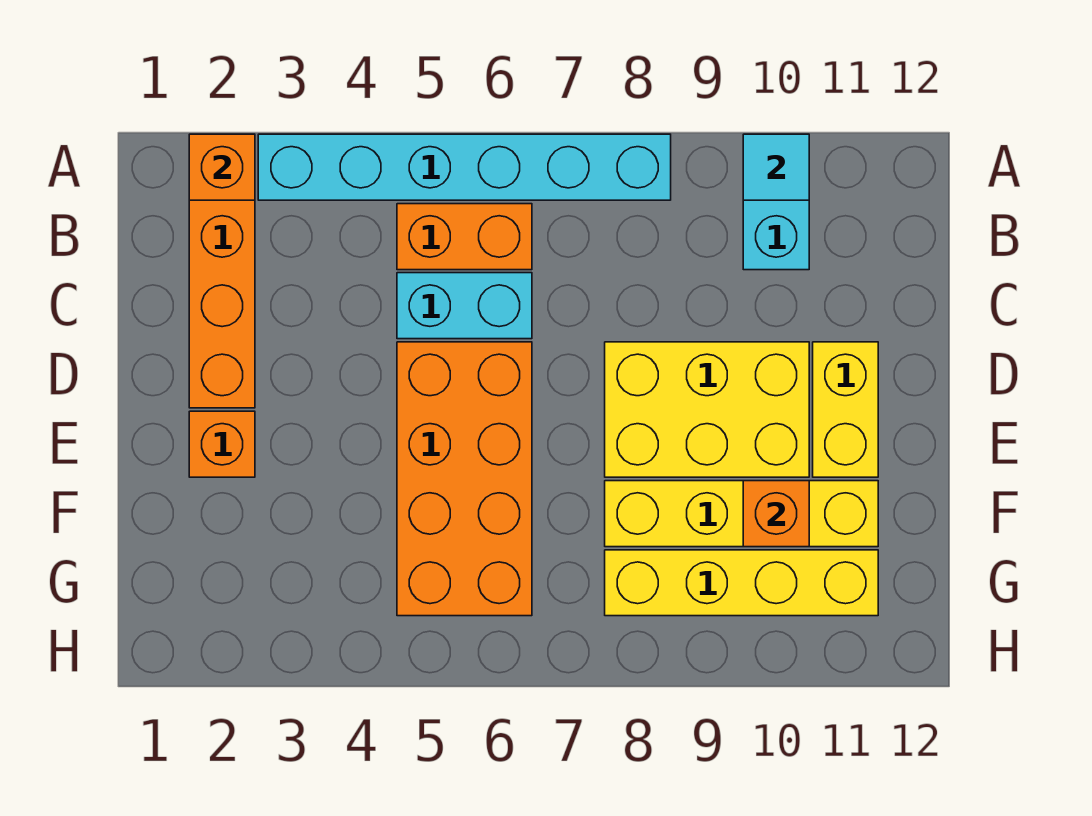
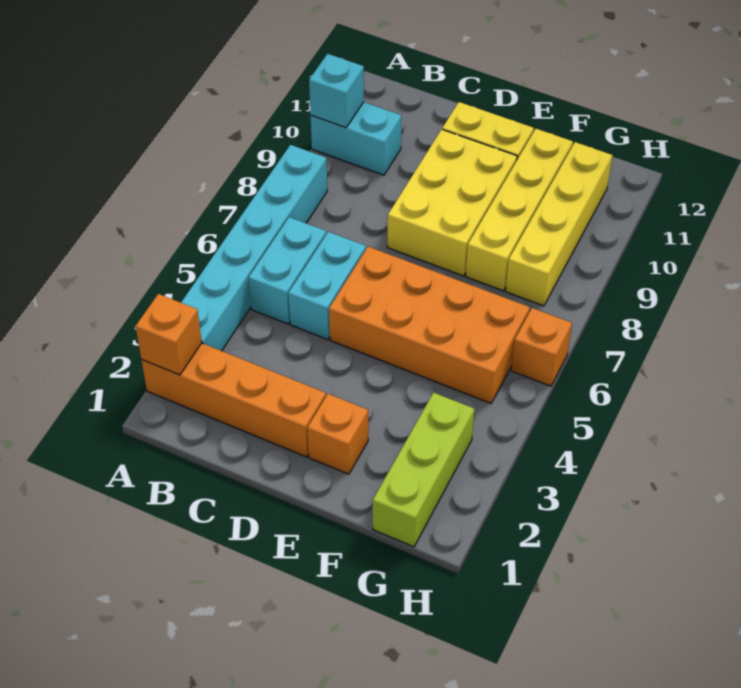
cyan tile A10 level 2 -> cyan brick A10 level 2
orange brick B5:B6 level 1 -> cyan brick B5:B6 level 1
orange brick F10 level 2 -> orange brick H6 level 1
none -> lime brick G1:G3 level 1

